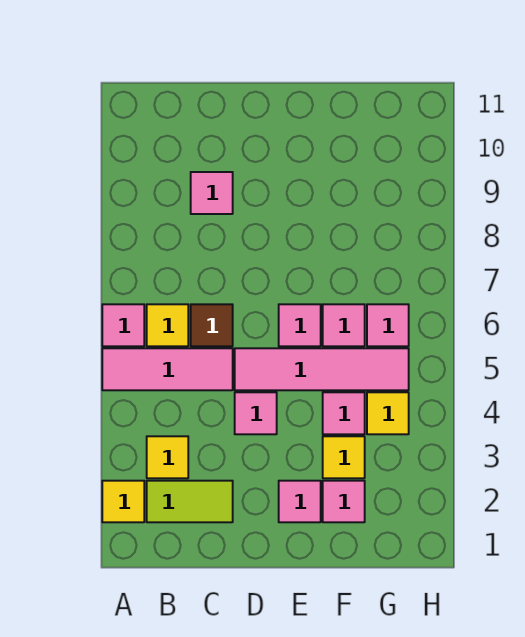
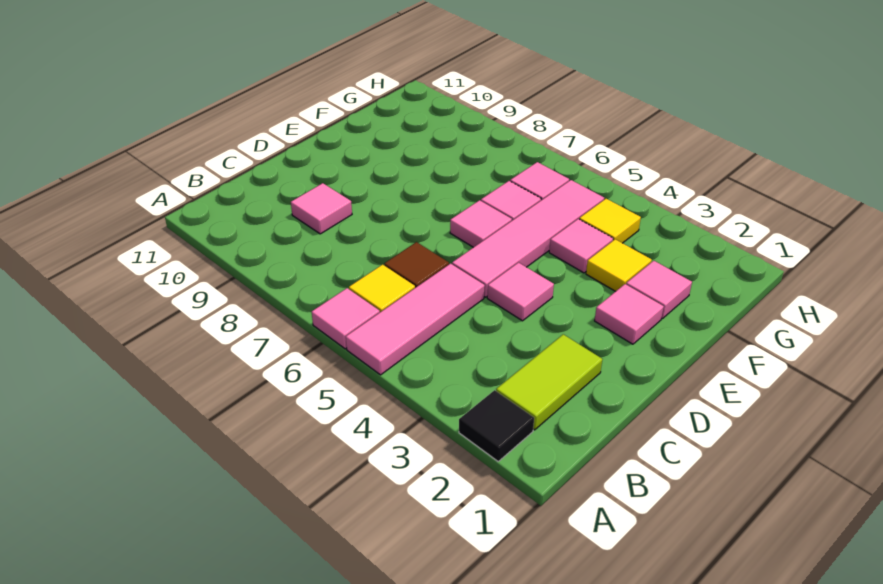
yellow tile A2 level 1 -> black tile A2 level 1
yellow tile B3 level 1 -> none

